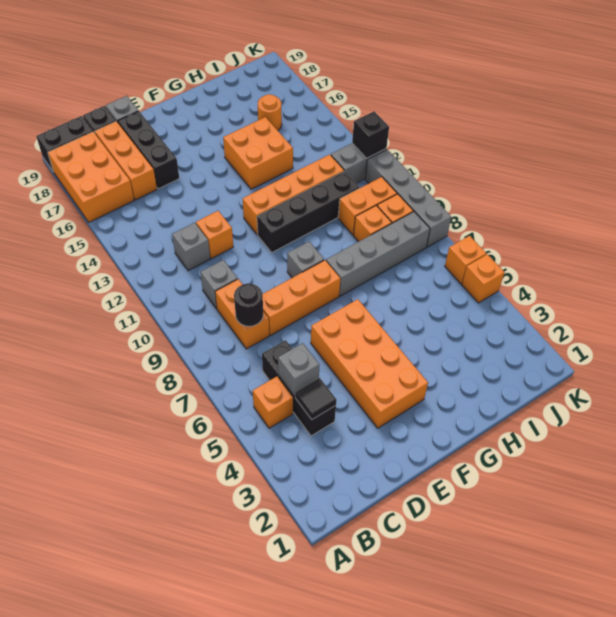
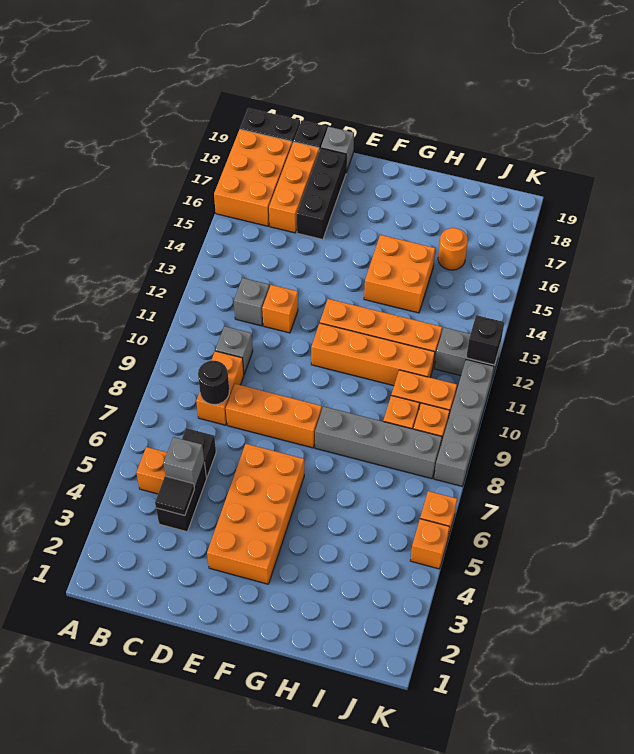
grey brick F9 level 1 -> none
black brick F11:I11 level 1 -> orange brick F11:I11 level 1

